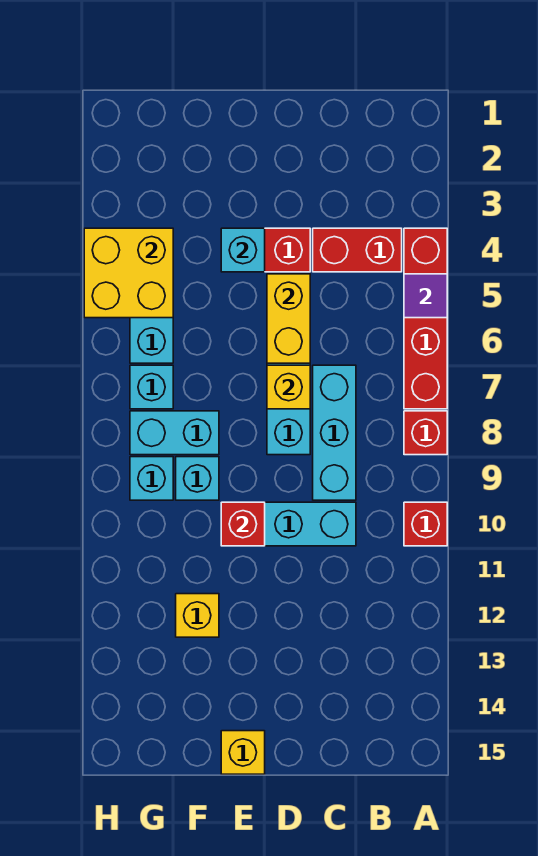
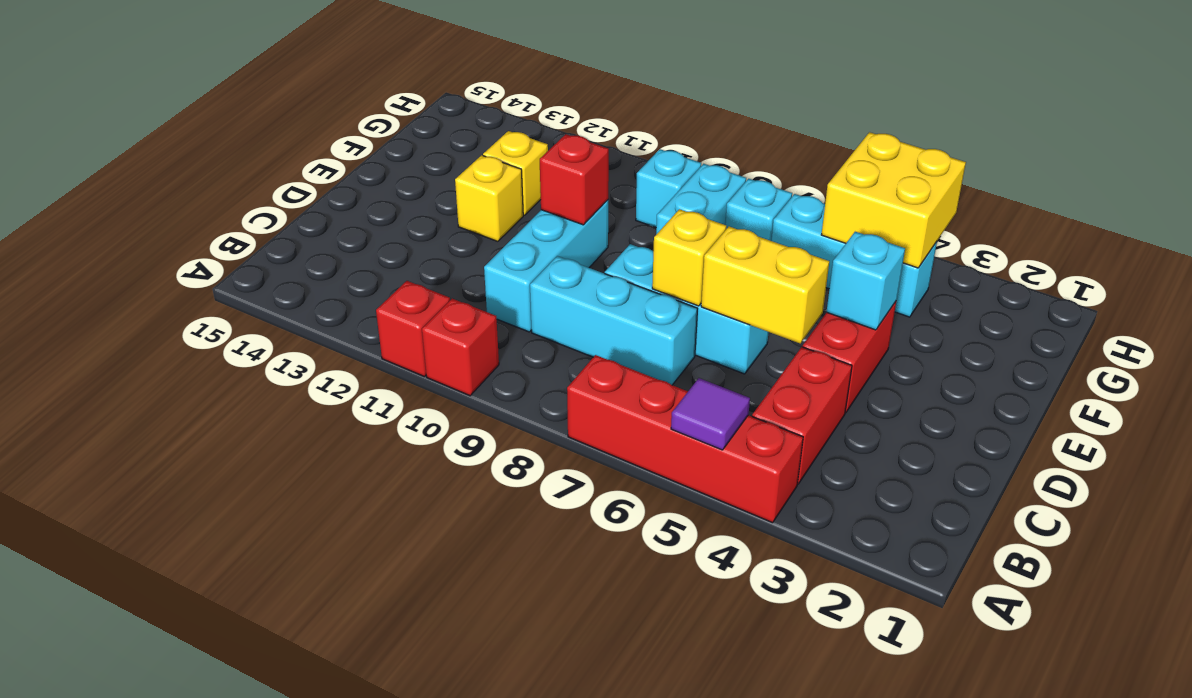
red brick A8 level 1 -> red brick A11 level 1
yellow brick E15 level 1 -> yellow brick E12 level 1
cyan brick F9 level 1 -> none

